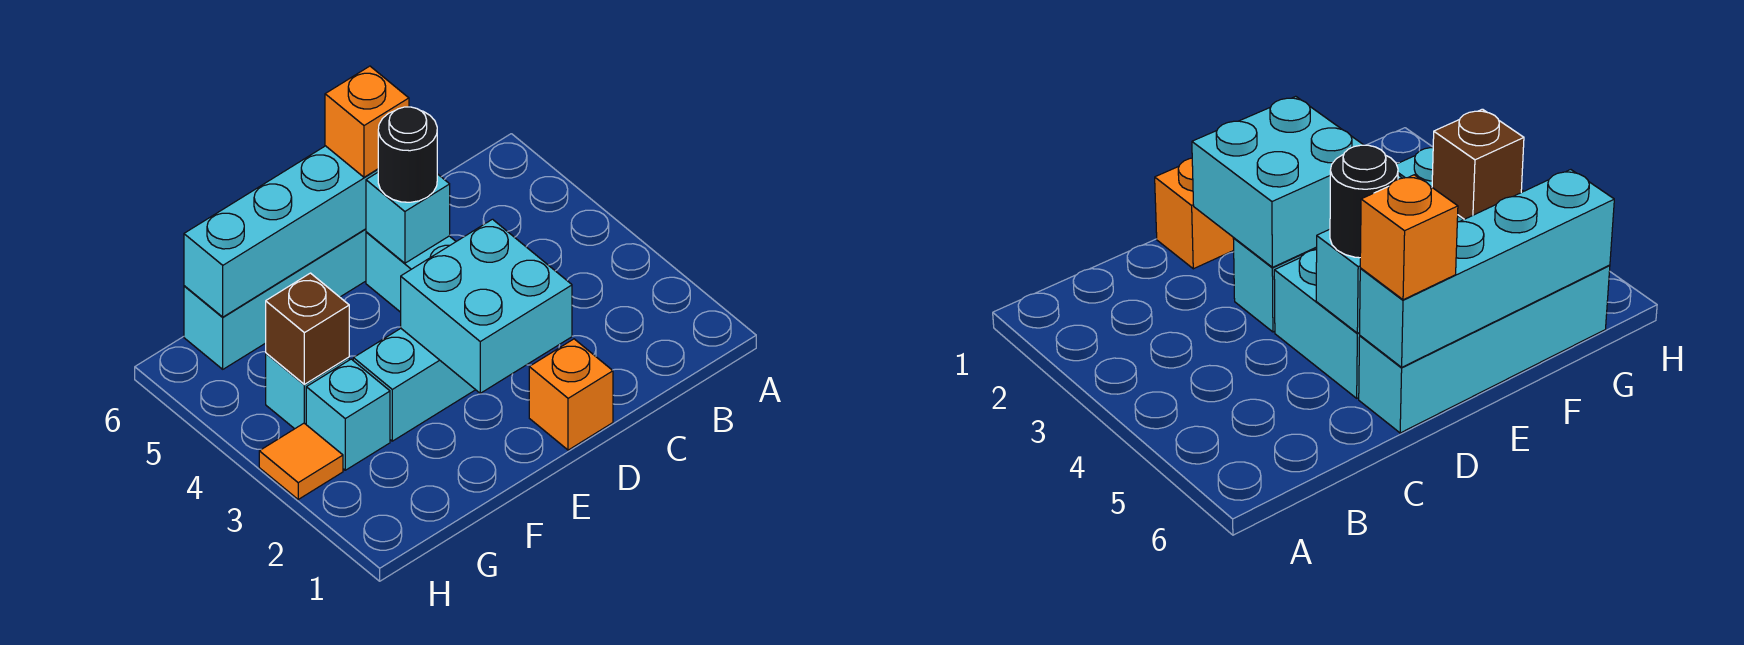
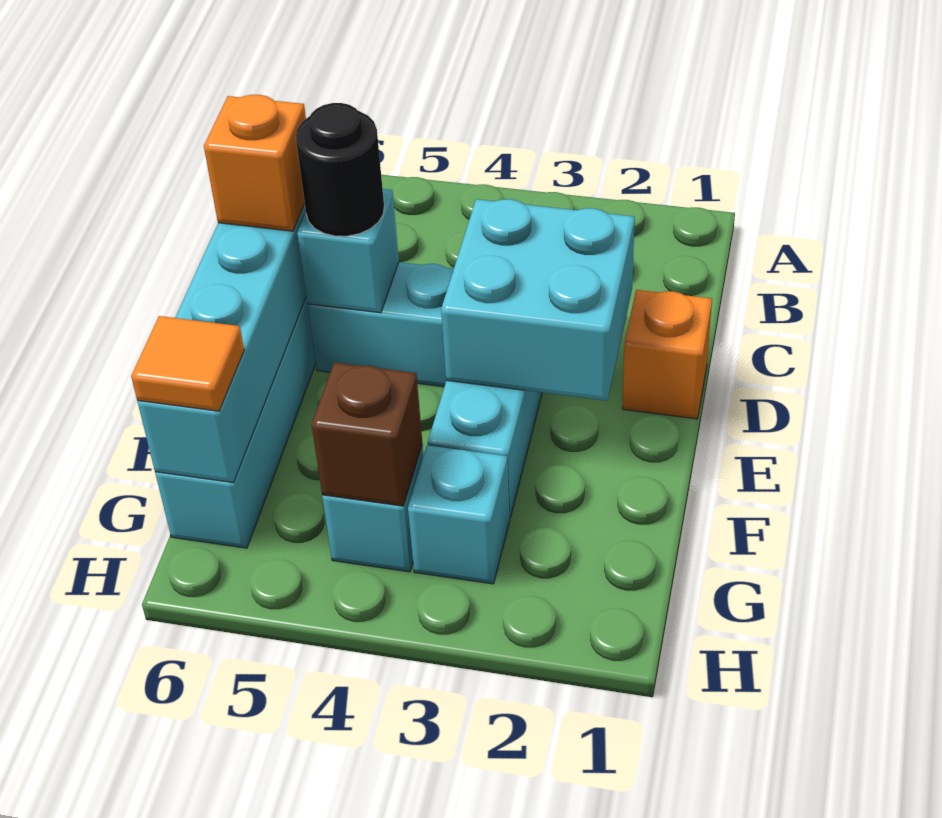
orange tile H3 level 1 -> orange tile G6 level 3

